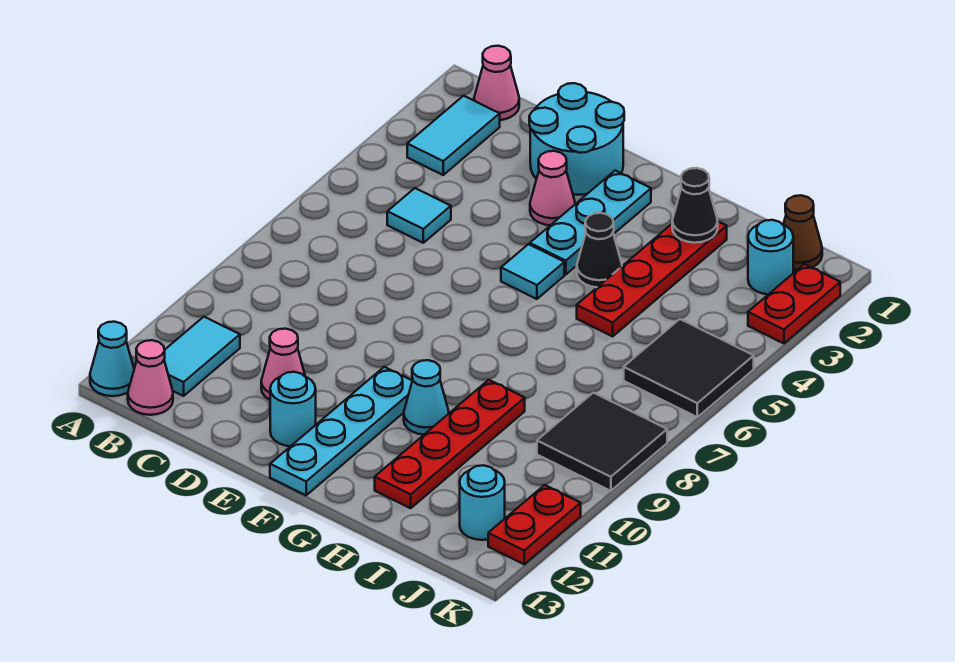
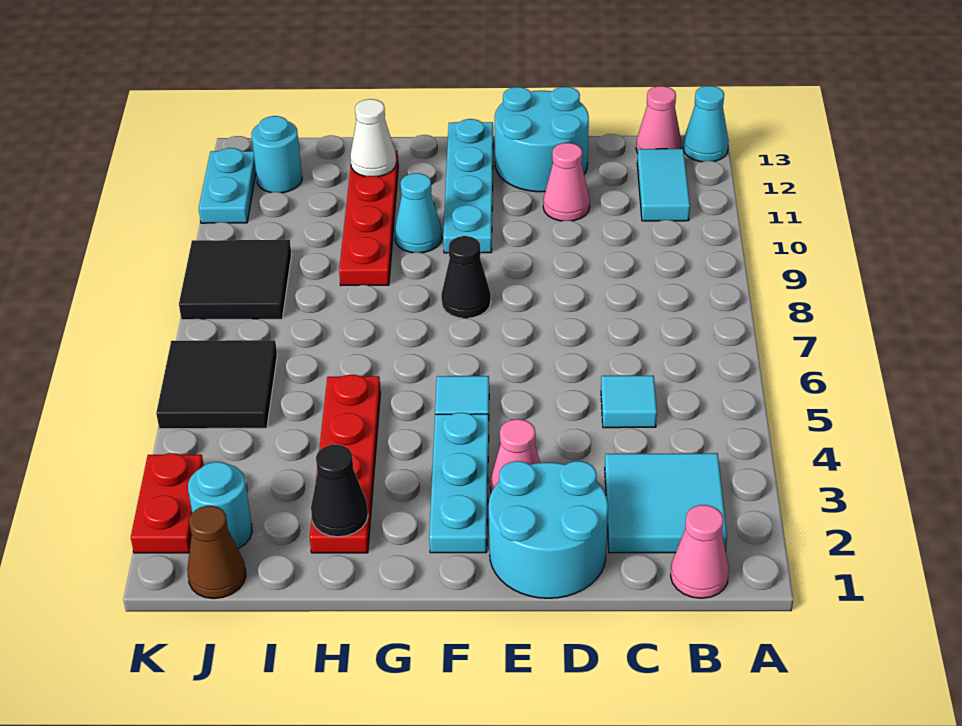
cyan tile B2:B3 level 1 -> cyan tile B2:C3 level 1
cyan round brick E12 level 1 -> cyan round brick D12:E13 level 1
black cone G4 level 1 -> black cone F8 level 1
none -> white cone H12 level 2
red plate K11:K12 level 1 -> cyan plate K11:K12 level 1

